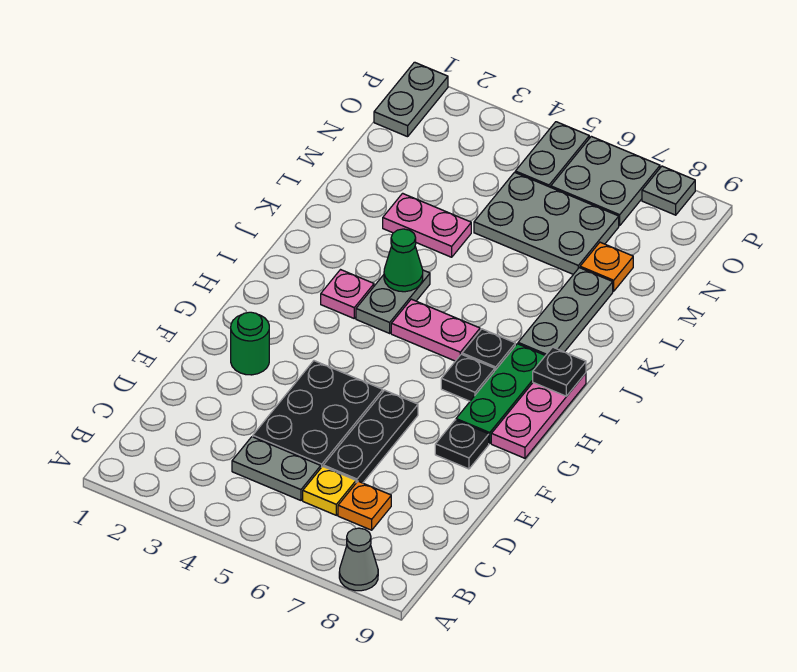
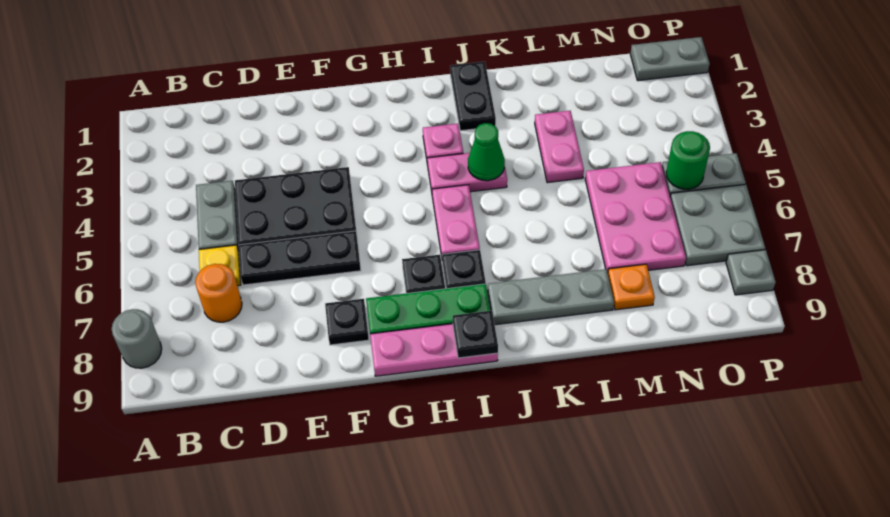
grey cone A8 level 1 -> grey round brick A8 level 1
orange plate C7 level 1 -> orange round brick C7 level 1
green round brick F2 level 1 -> green round brick O5 level 2
grey plate I4:J4 level 1 -> pink plate I4:J4 level 1
none -> black plate J1:J2 level 1
grey plate M5:N7 level 1 -> pink plate M5:N7 level 1

